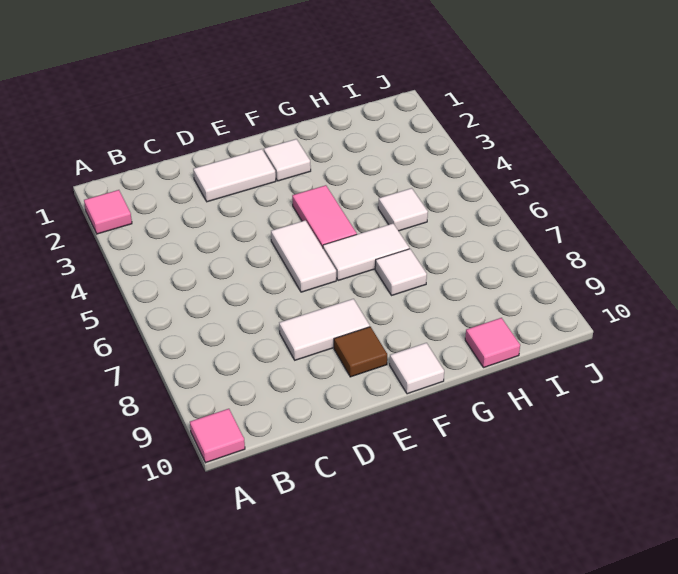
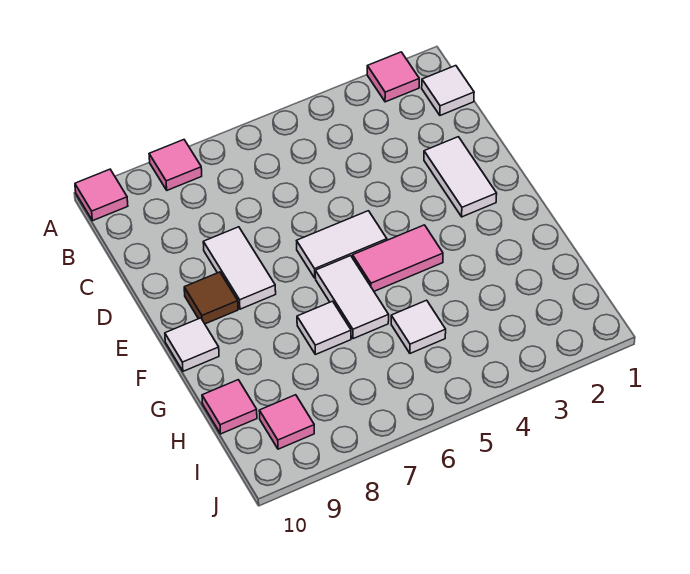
none -> pink tile A8 level 1
white tile F2 level 1 -> white tile B1 level 1
none -> pink tile I9 level 1

